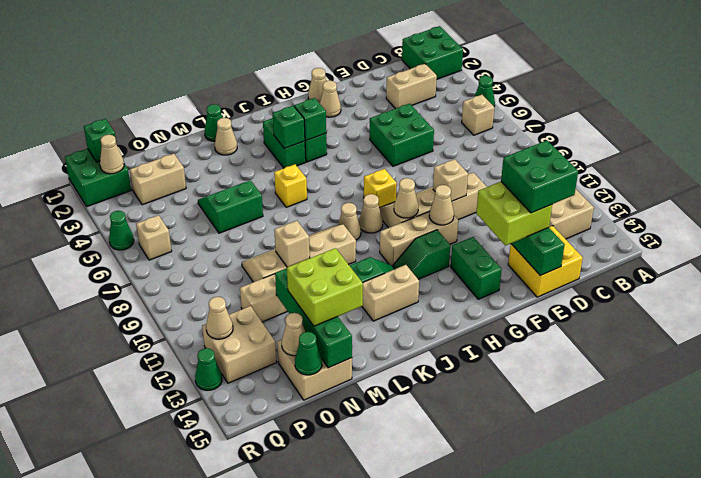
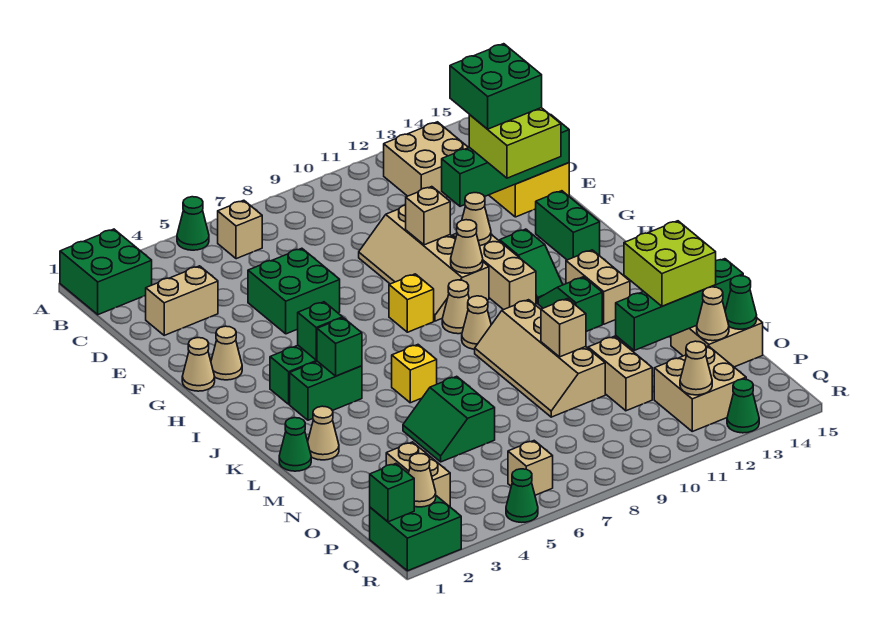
tan brick C3:D3 level 1 -> tan brick D2:D3 level 1
green brick G13:G14 level 1 -> green brick G14:H14 level 1

